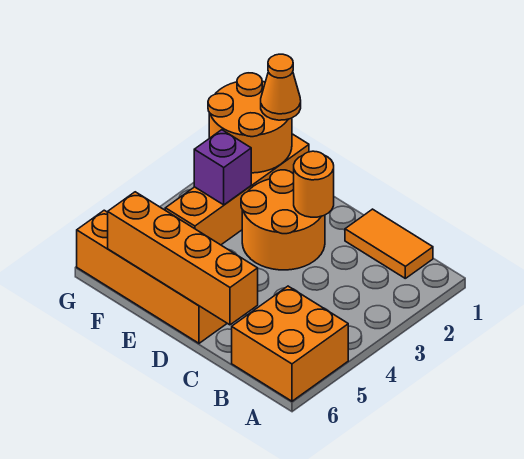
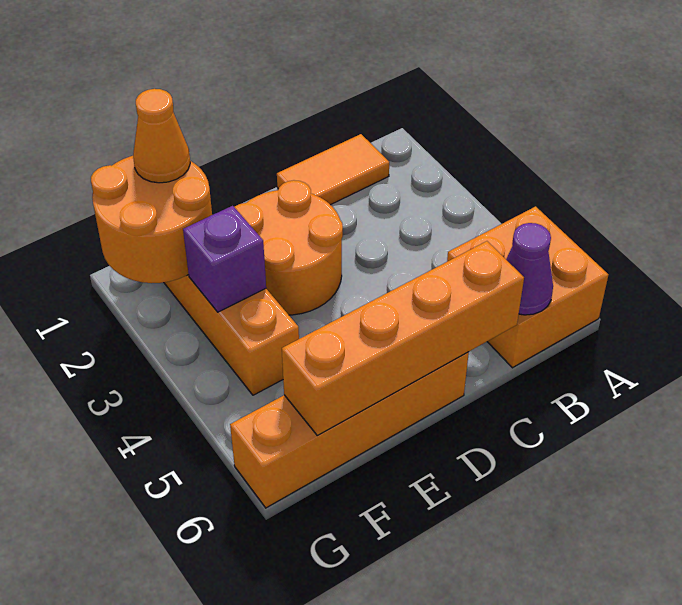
none -> purple cone B6 level 2
orange round brick D2 level 2 -> none

